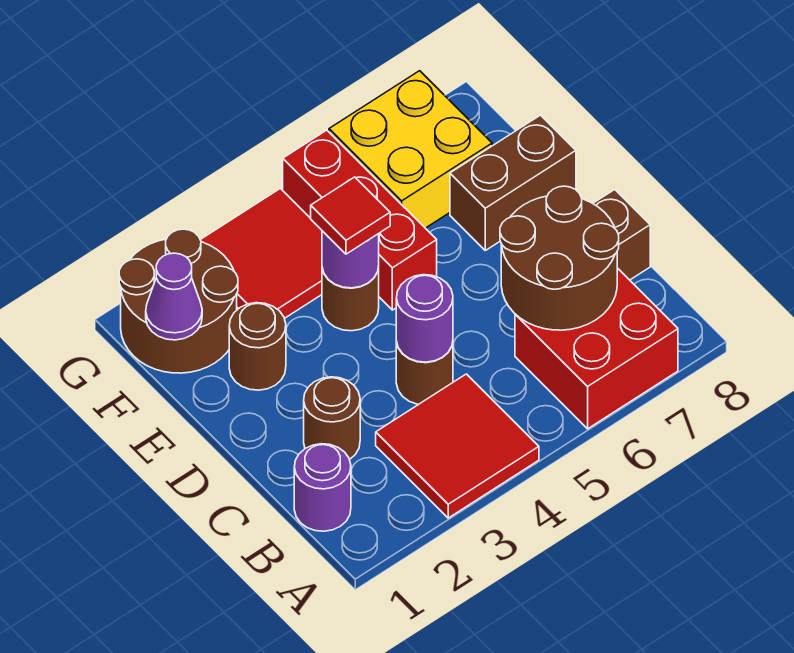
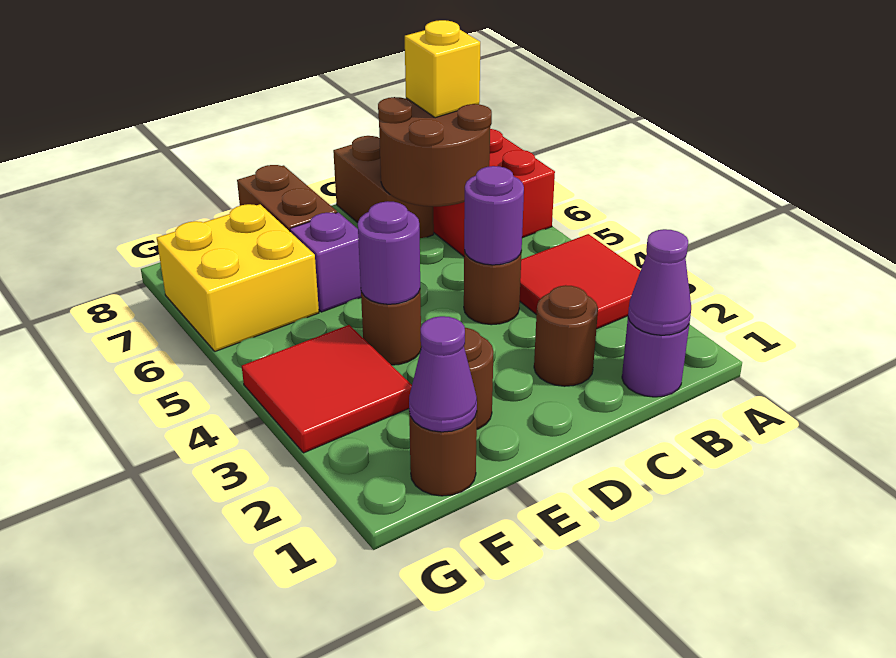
none -> purple cone B1 level 2
none -> yellow brick B7 level 3
red tile E4 level 3 -> none
red brick E5:G5 level 1 -> none
none -> purple brick E6 level 1
brown round brick F1:G2 level 1 -> brown round brick F1 level 1

